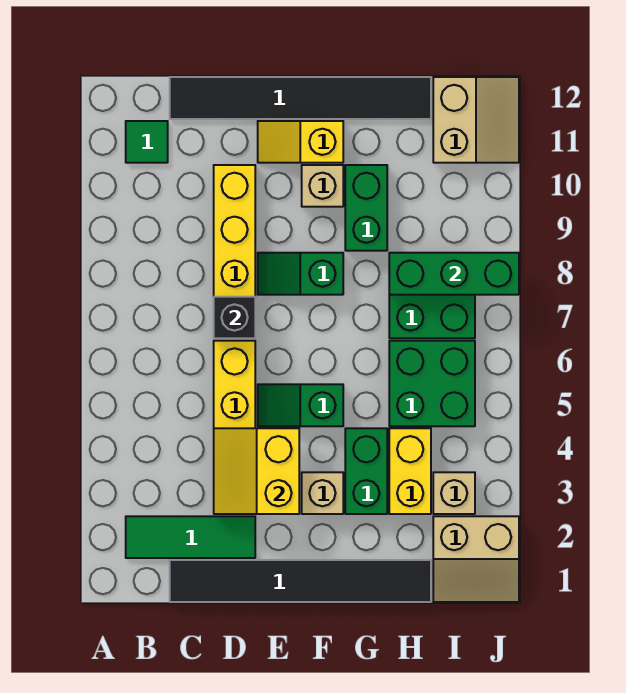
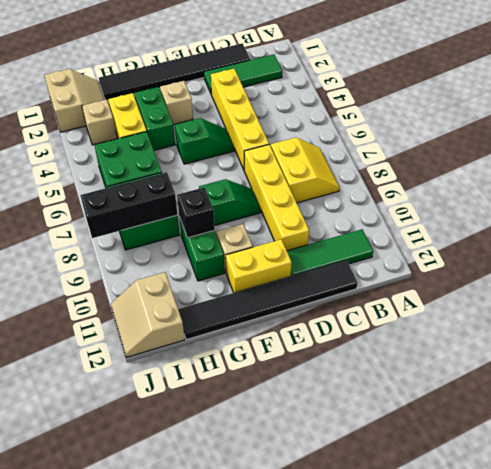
green tile B11 level 1 -> green tile B11:D11 level 1
yellow slope D3:E4 level 2 top E -> yellow slope B7:C8 level 1 top C
black brick D7 level 2 -> black brick G9 level 2
yellow slope E11:F11 level 1 top F -> yellow brick E11:F11 level 1
green brick H8:J8 level 2 -> black brick H8:J8 level 2
tan slope I1:J2 level 1 top 2 -> tan slope I1:J2 level 1 top J

